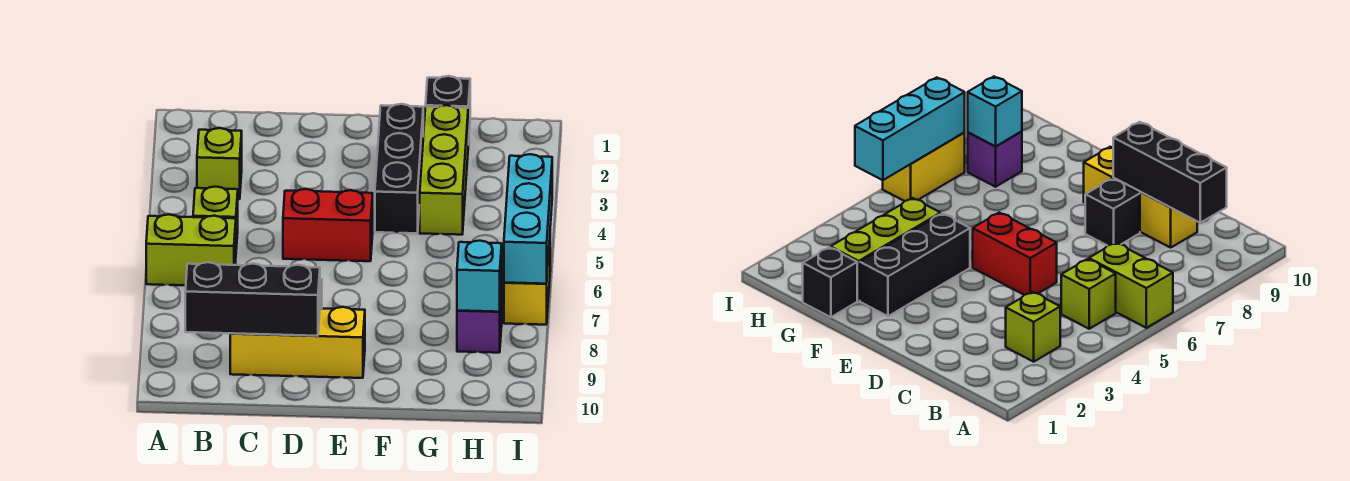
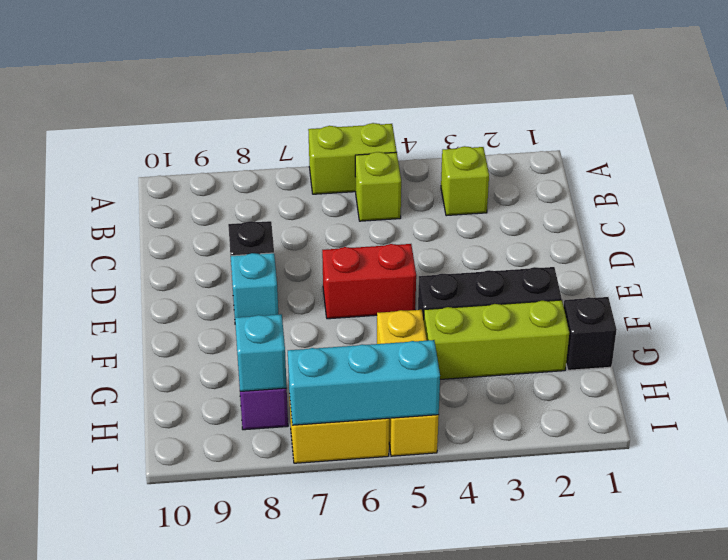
lime brick A6:B6 level 1 -> lime brick A5:A6 level 1
black brick B9:D9 level 2 -> none
yellow brick C9:E9 level 1 -> yellow brick G5:I5 level 1
red brick D5:E5 level 1 -> red brick E5:E6 level 1
none -> cyan brick E8 level 1

